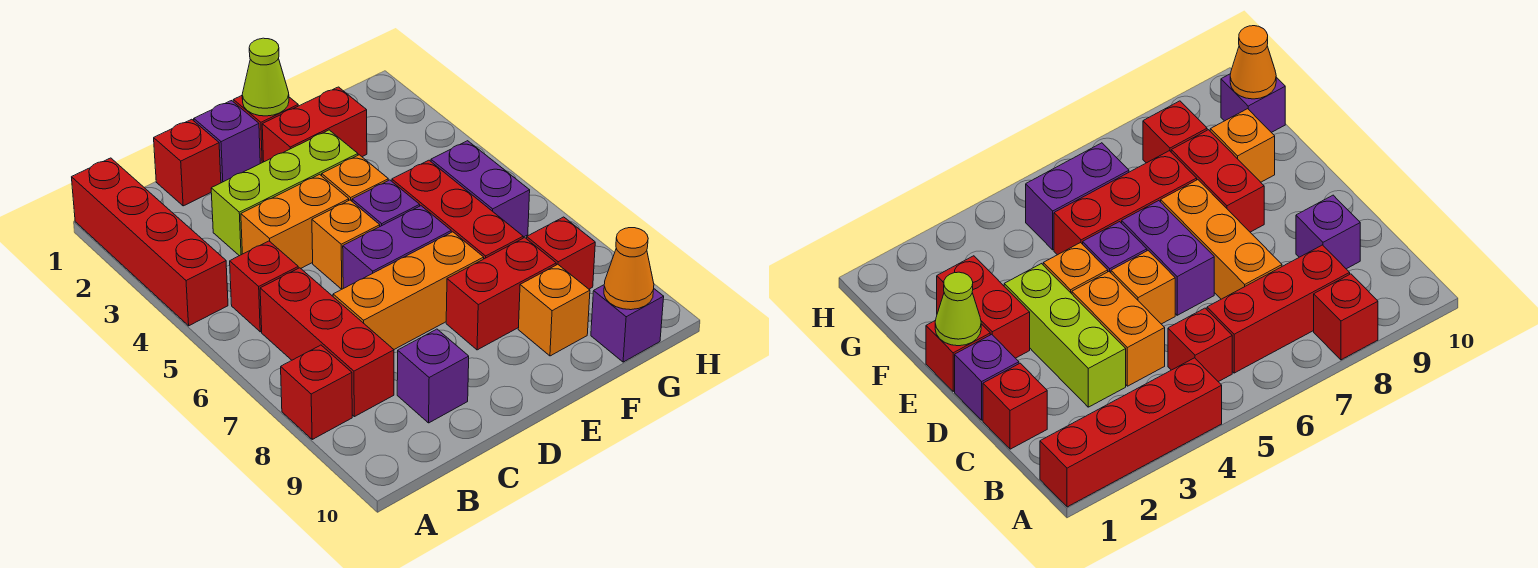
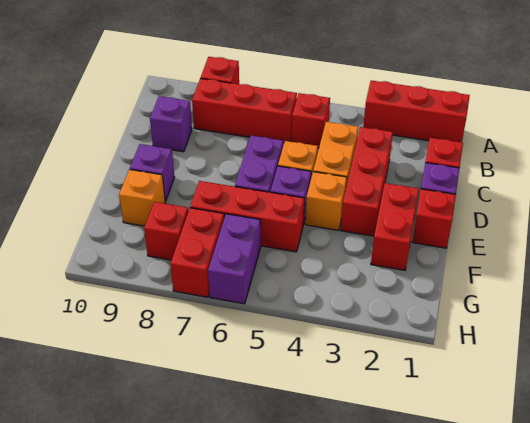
red brick A1:A4 level 1 -> red brick A1:A3 level 1
lime brick C3:E3 level 1 -> red brick C3:E3 level 1
orange brick C7:E7 level 1 -> none
lime cone E1 level 2 -> none
red brick E8:F8 level 1 -> red brick G7:H7 level 1
purple brick G5:G6 level 1 -> purple brick G6:H6 level 1
purple brick G10 level 1 -> purple brick E9 level 1
orange cone G10 level 2 -> none

